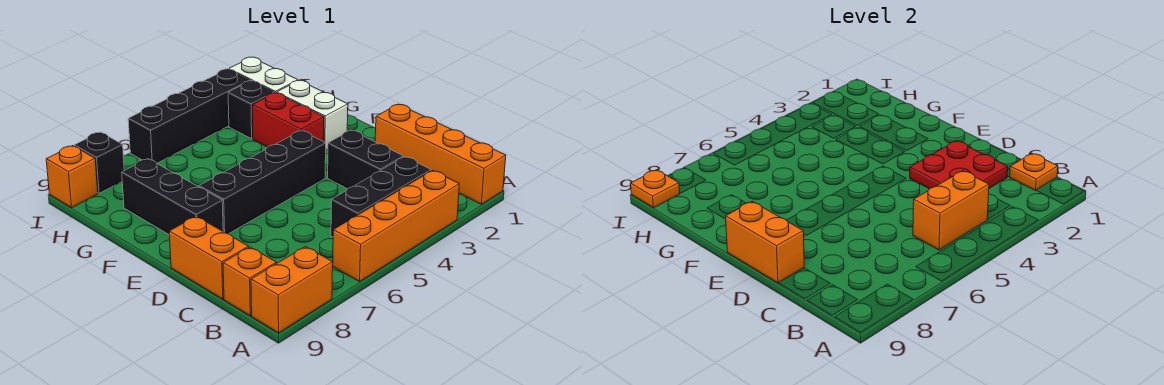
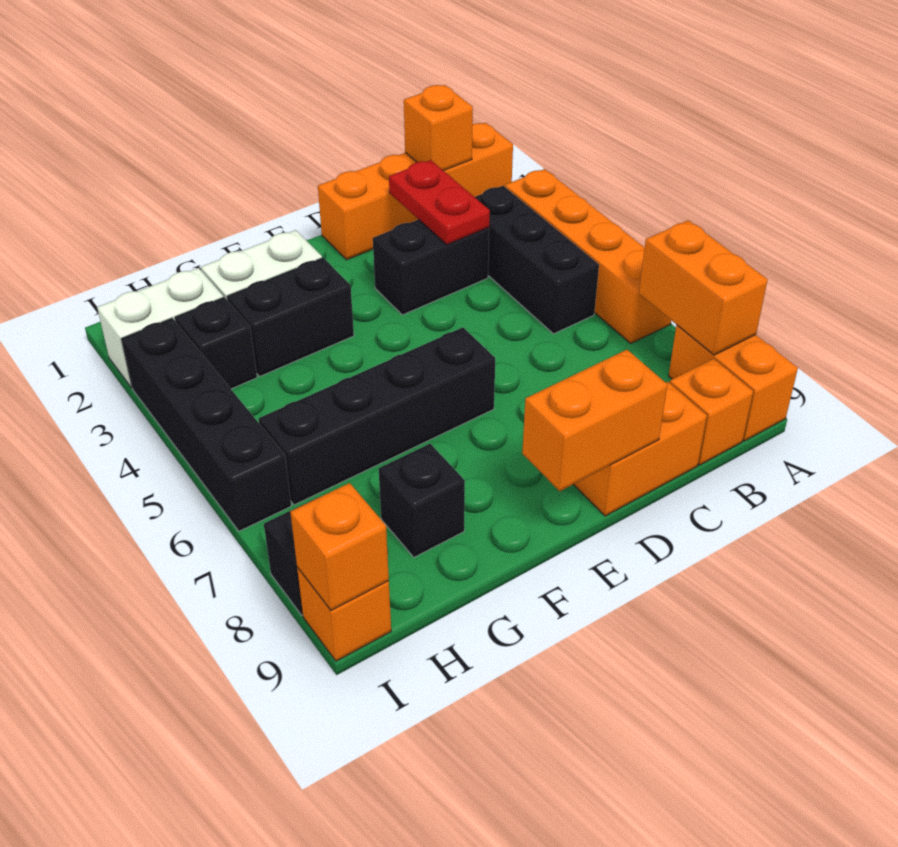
orange plate B1 level 2 -> orange brick B1 level 2
orange brick B4:B5 level 2 -> orange brick A7:A8 level 2
red plate C2:D3 level 2 -> red plate C2:C3 level 2
black brick E4:E7 level 1 -> black brick E6:H6 level 1
black brick E8:G8 level 1 -> black brick G8 level 1
red brick F3:G3 level 1 -> black brick F3:G3 level 1
orange plate I9 level 2 -> orange brick I9 level 2

